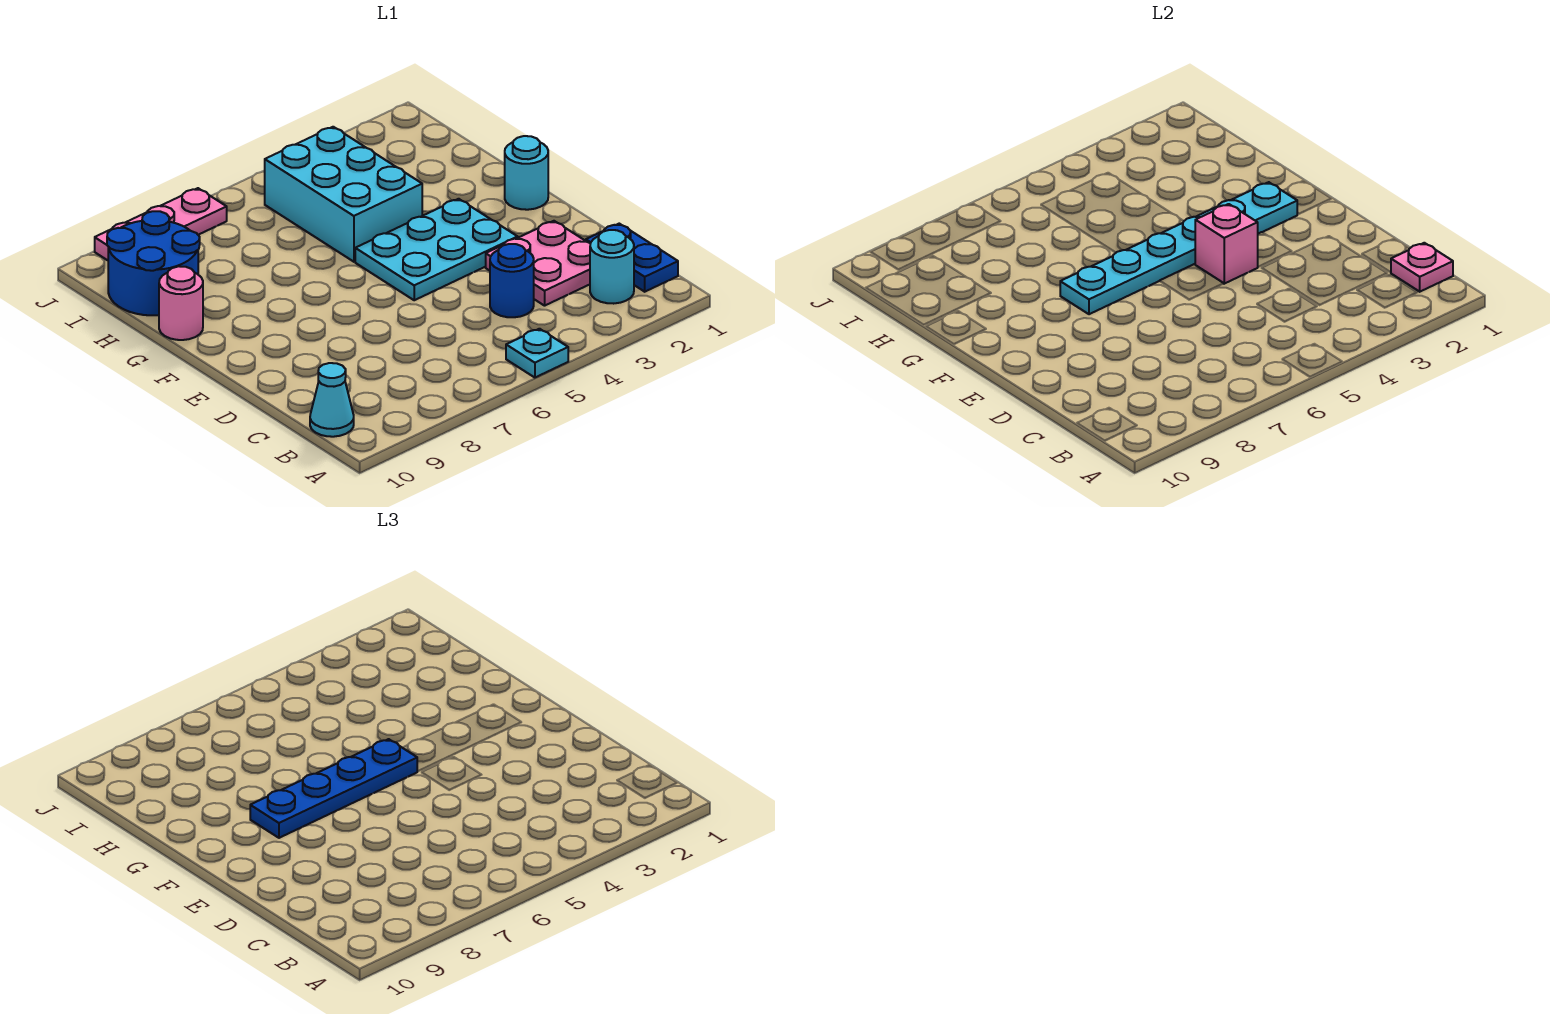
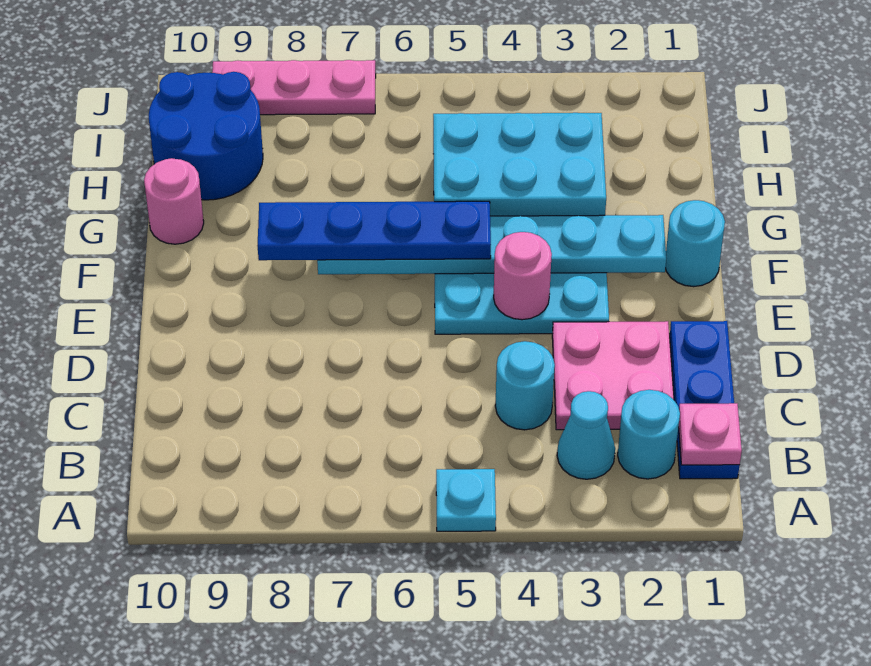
blue plate B1:C1 level 1 -> blue plate B1:D1 level 1
cyan cone B10 level 1 -> cyan cone B3 level 1
blue round brick C4 level 1 -> cyan round brick C4 level 1
pink brick E4 level 2 -> pink round brick E4 level 2
cyan brick G4:I5 level 1 -> cyan brick G3:H5 level 1

